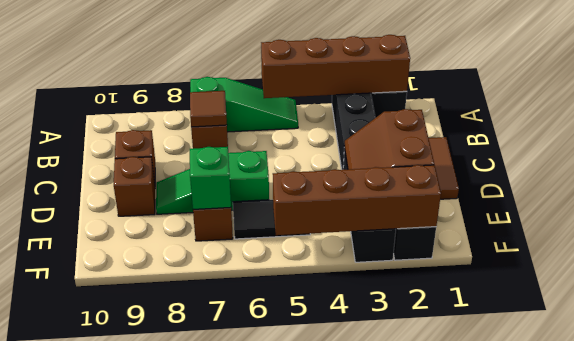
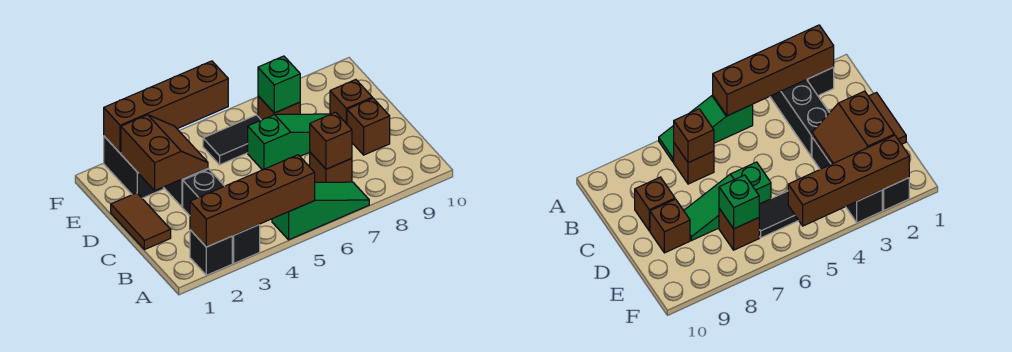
green slope A5:A7 level 1 top 7 -> green slope A5:A7 level 1 top 5
brown tile B7 level 2 -> brown brick B7 level 2

